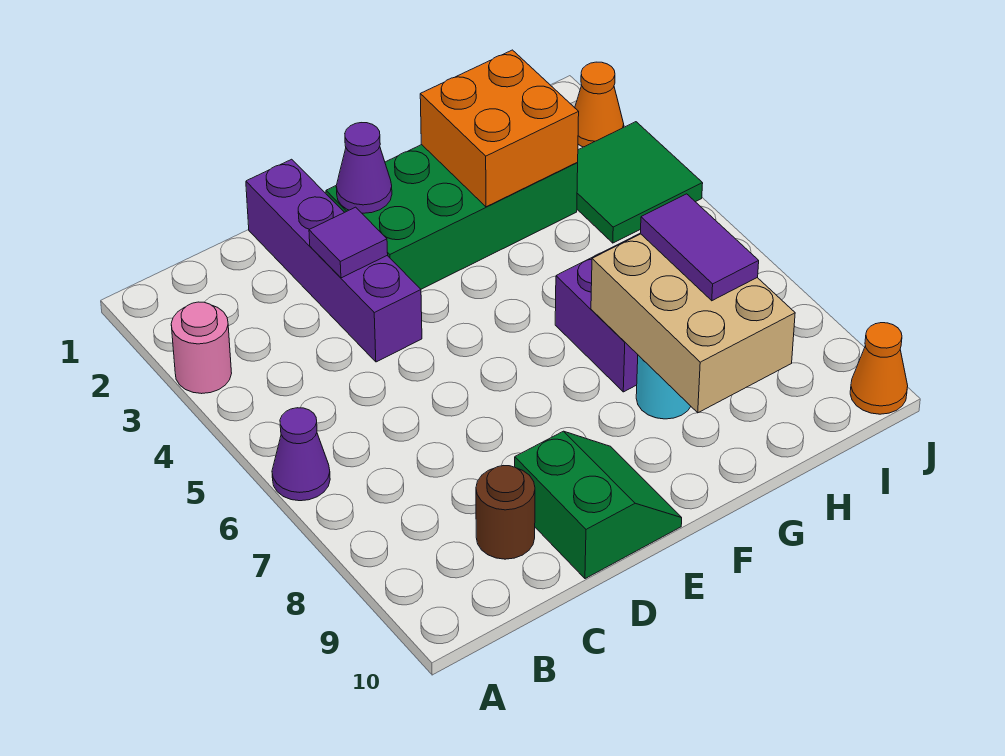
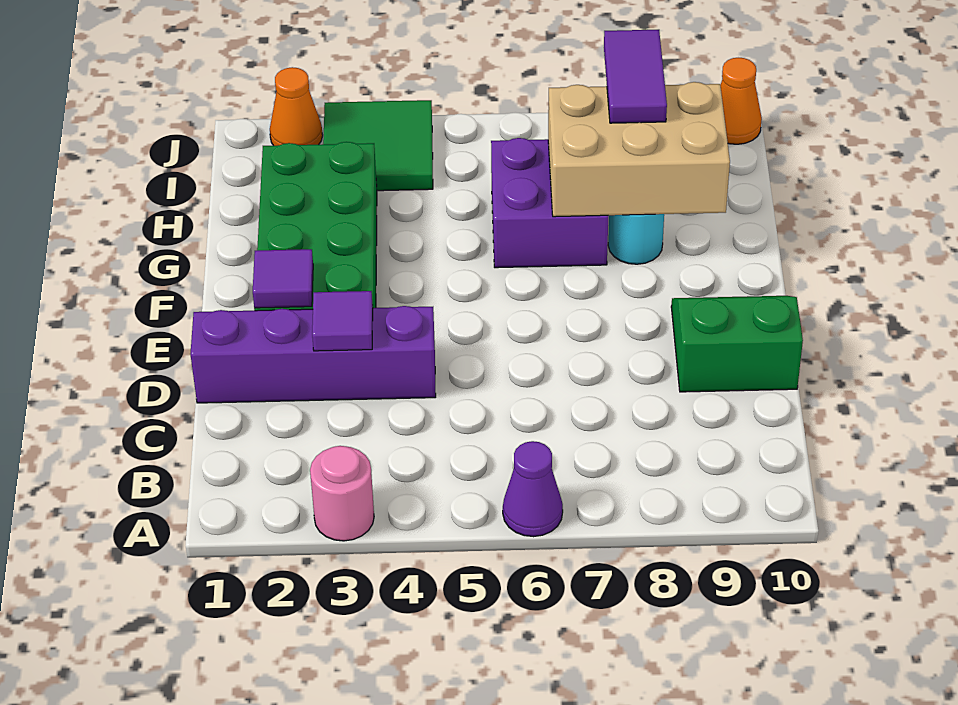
brown round brick C9 level 1 -> none
purple cone E2 level 2 -> purple tile E2 level 2
orange brick G2:H3 level 2 -> none
purple tile H7:H8 level 3 -> purple tile H8:I8 level 3

